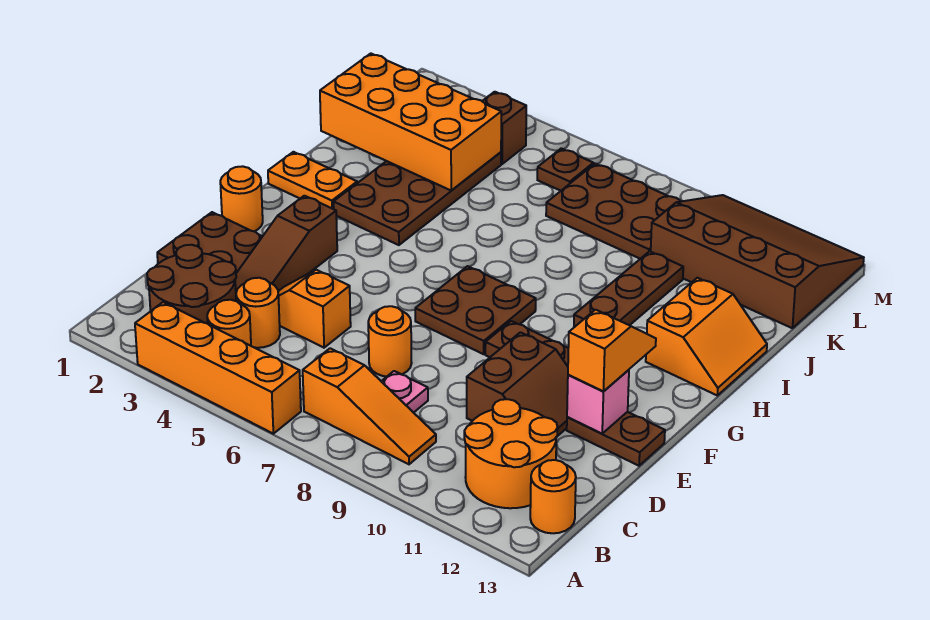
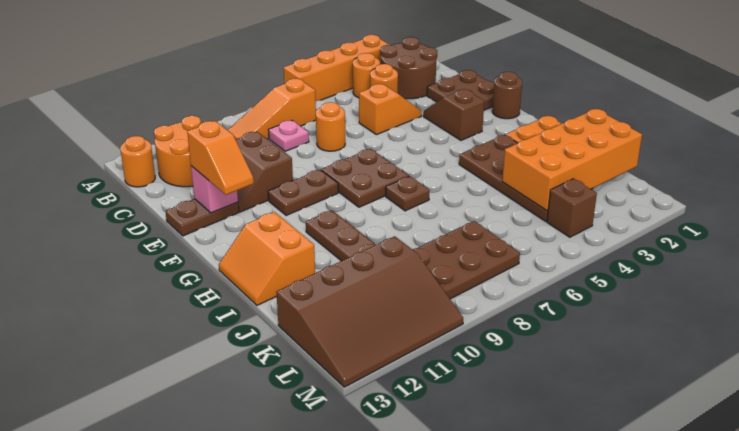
brown slope D3:F3 level 1 top F -> brown slope E3:F3 level 1 top F
orange round brick F1 level 1 -> brown round brick F1 level 1
brown plate L6 level 1 -> brown plate H7 level 1

